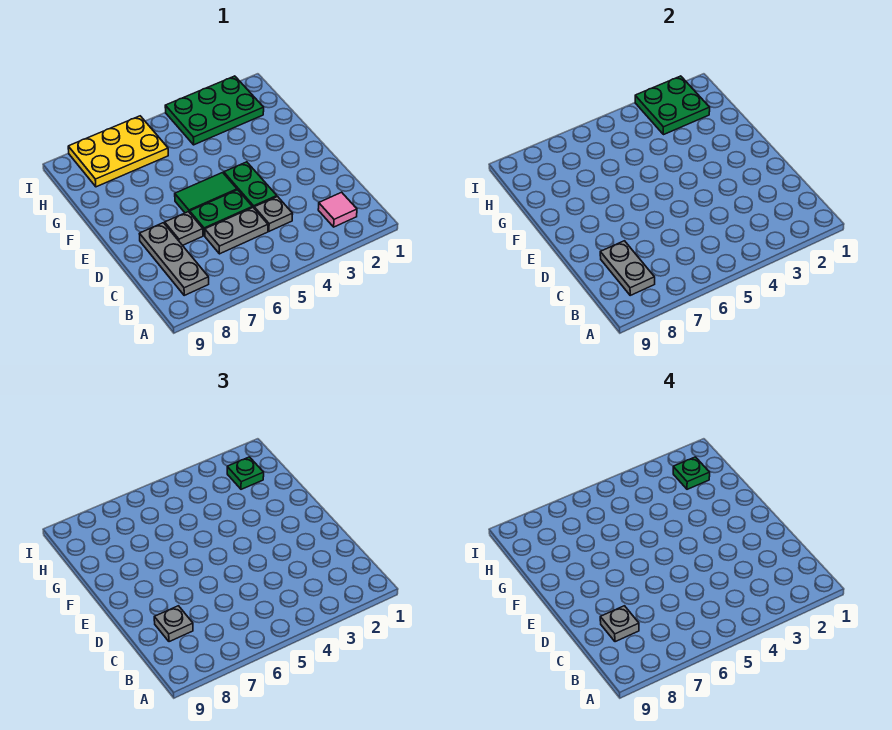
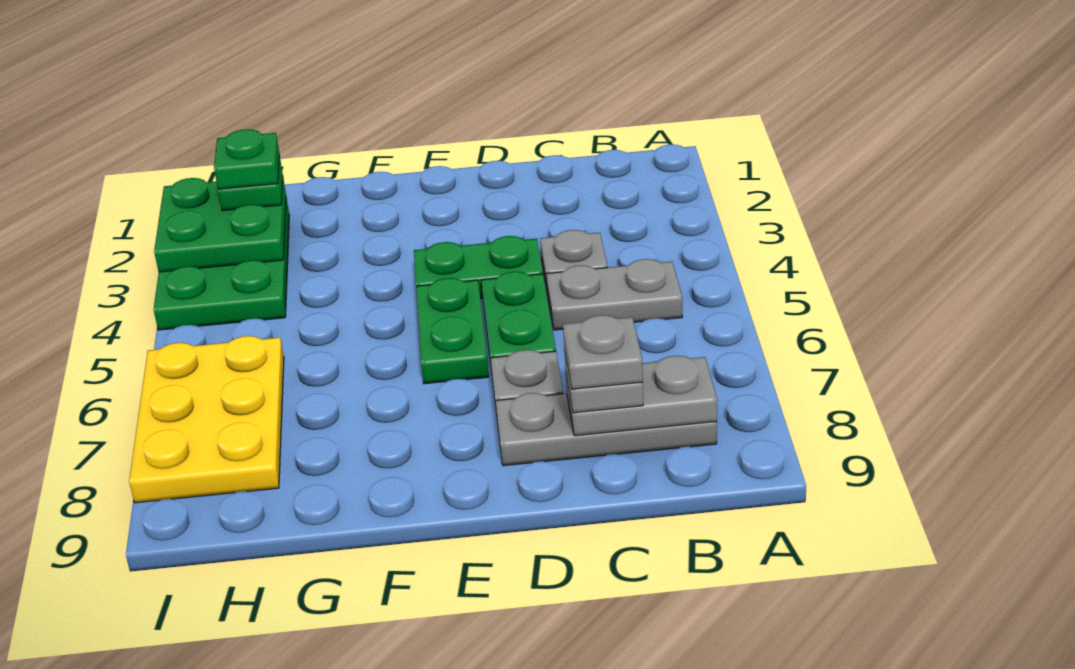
pink tile B2 level 1 -> none
grey plate C5:C6 level 1 -> grey plate B5:C5 level 1
green tile E5:E6 level 1 -> green plate E5:E6 level 1

